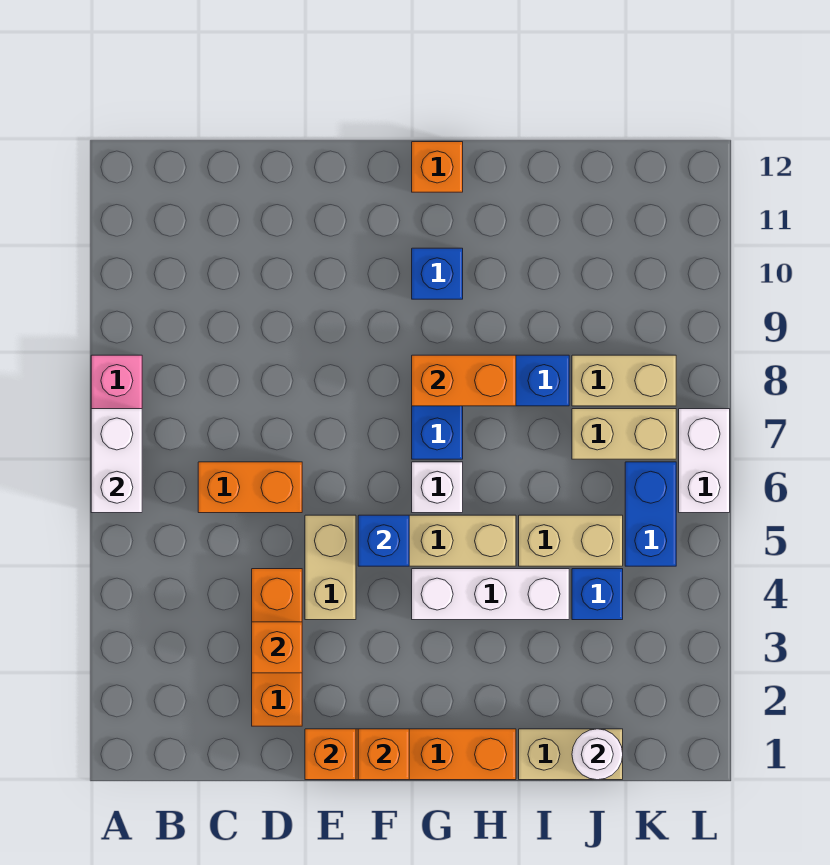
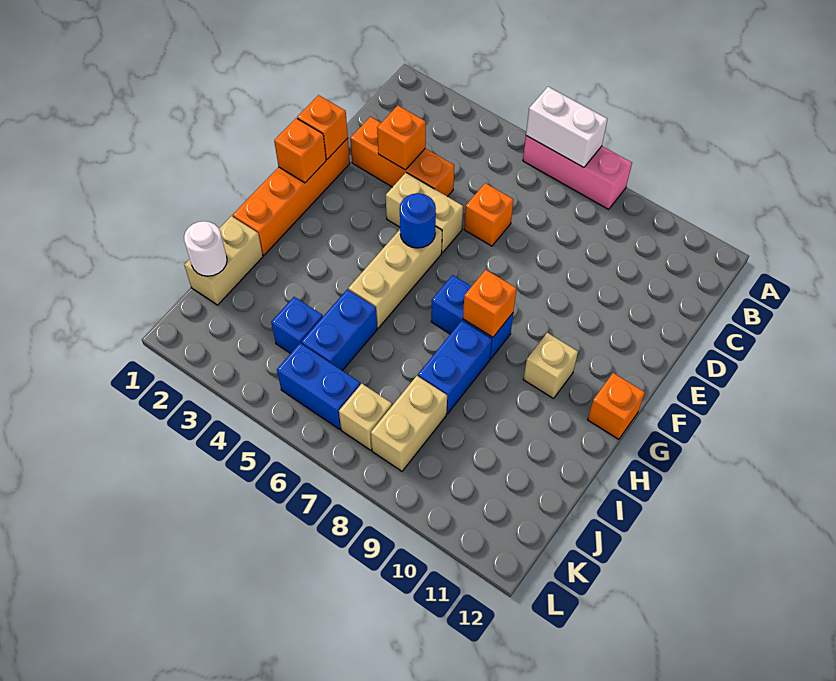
orange brick C6:D6 level 1 -> orange brick D6 level 1
blue brick F5 level 2 -> blue round brick F5 level 2
white brick G4:I4 level 1 -> none
white brick G6 level 1 -> none
orange brick G8:H8 level 2 -> orange brick G8 level 2
blue brick G10 level 1 -> tan brick G10 level 1
tan brick I5:J5 level 1 -> blue brick I5:J5 level 1
tan brick J7:K7 level 1 -> tan brick K7 level 1
white brick L6:L7 level 1 -> none

